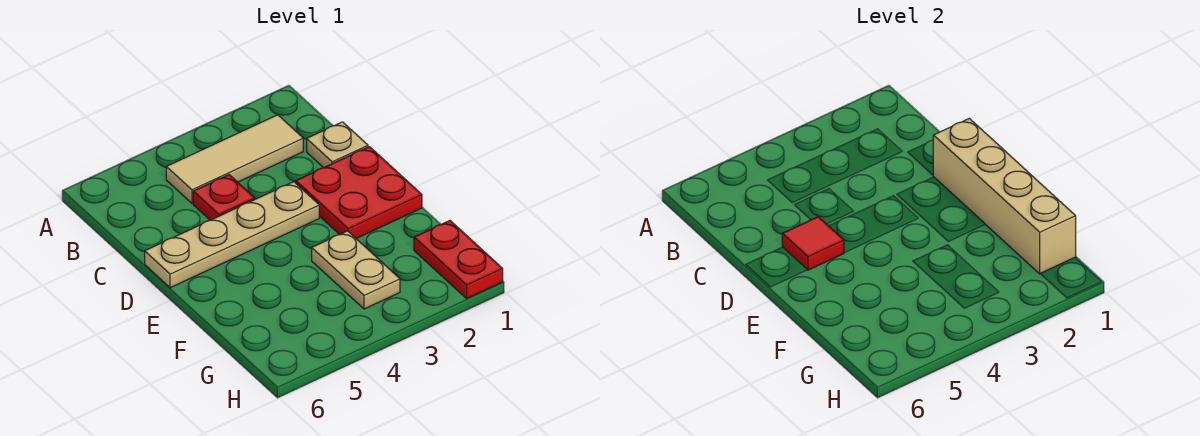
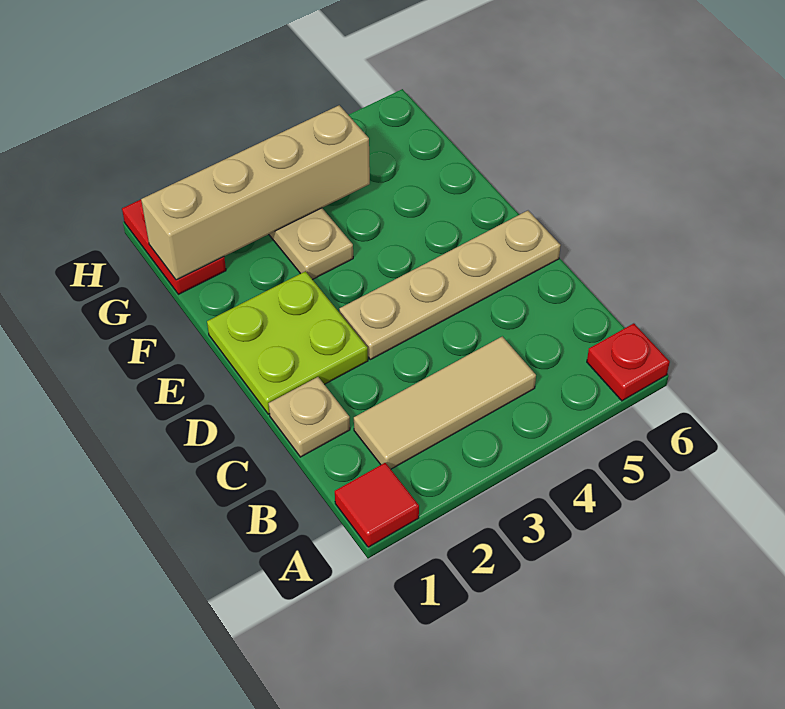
red plate C4 level 1 -> red plate A6 level 1
red plate D1:E2 level 1 -> lime plate D1:E2 level 1
tan brick D1:G1 level 2 -> tan brick G1:G4 level 2
red tile D5 level 2 -> red tile A1 level 1

